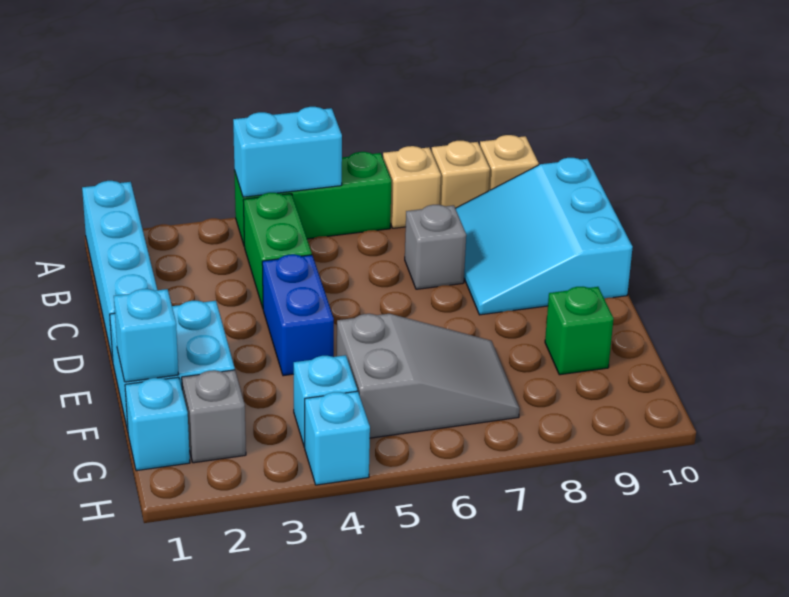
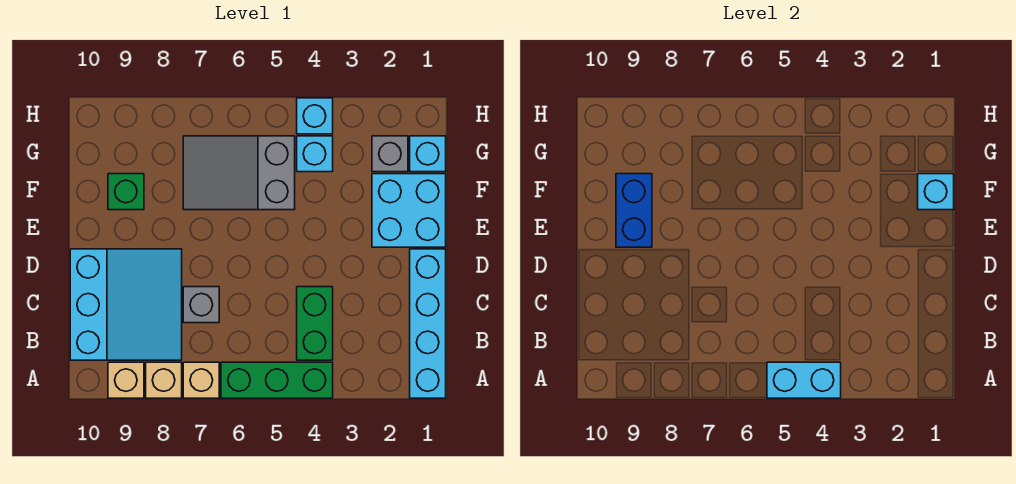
blue brick D4:E4 level 1 -> blue brick E9:F9 level 2

